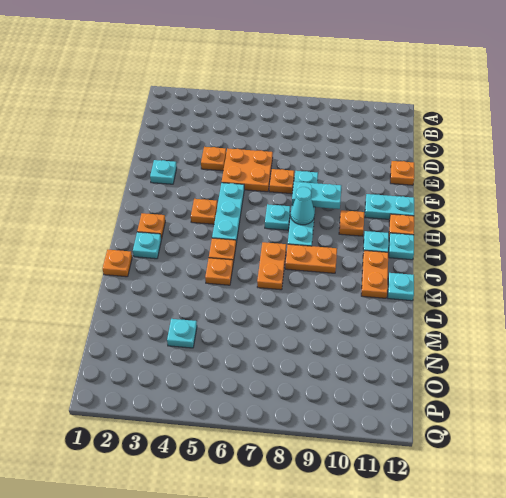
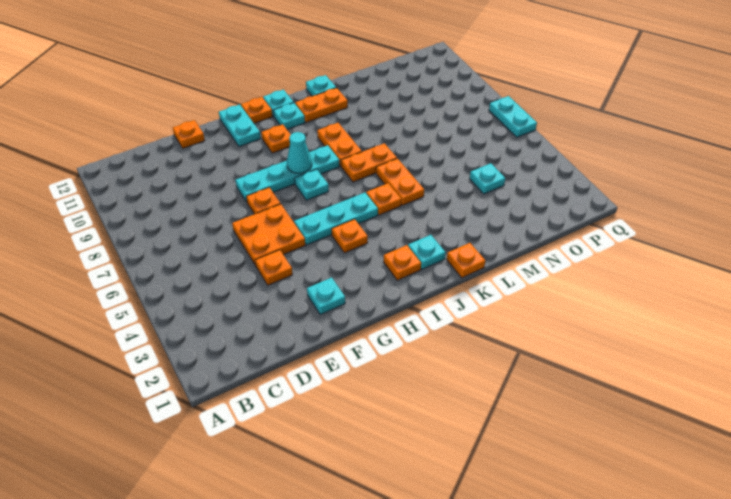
cyan plate G8:G9 level 2 -> cyan plate Q6:Q7 level 1
orange plate K5 level 1 -> orange plate K5:K6 level 1

